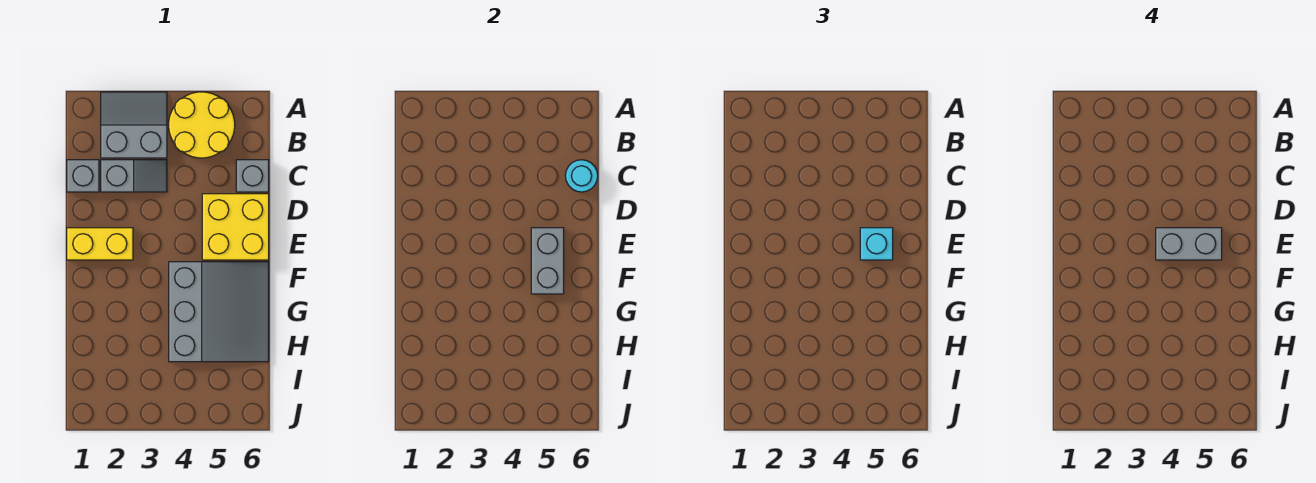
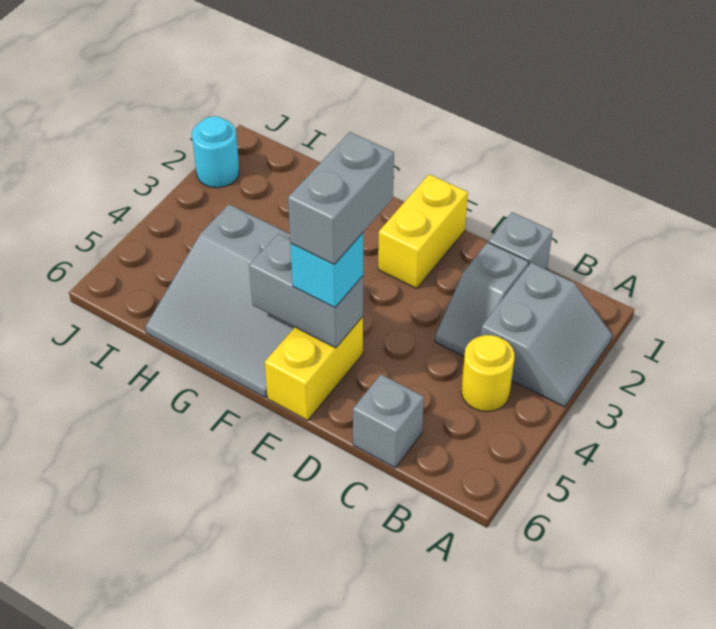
yellow round brick A4:B5 level 1 -> yellow round brick B4 level 1
cyan round brick C6 level 2 -> cyan round brick J2 level 1
yellow brick D5:E6 level 1 -> yellow brick E5:E6 level 1

